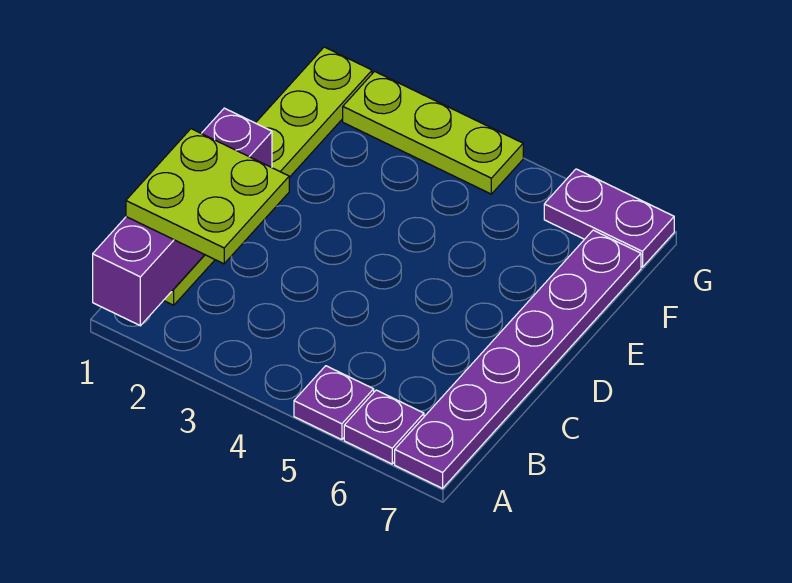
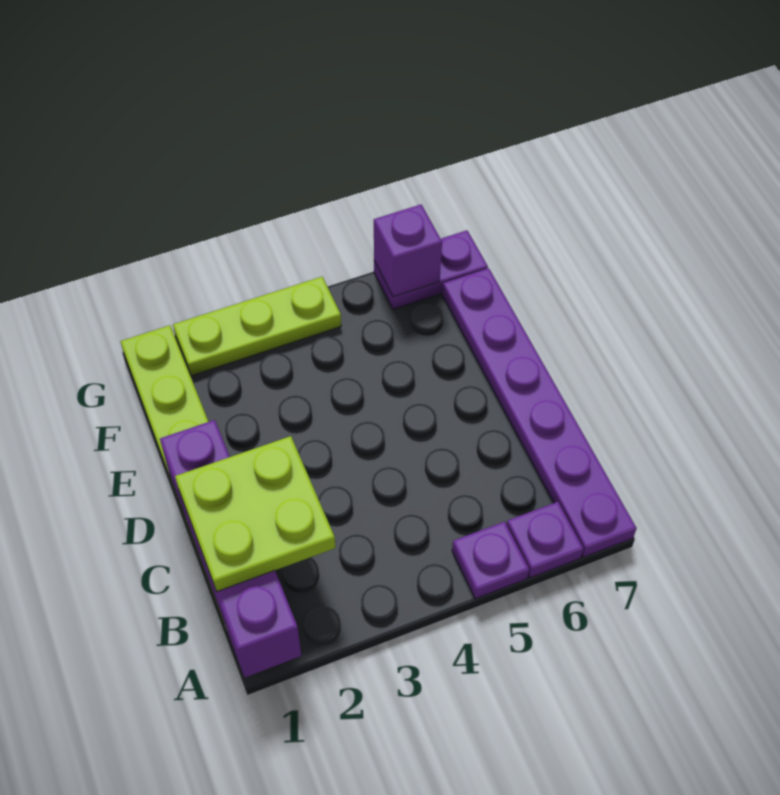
none -> purple brick G6 level 2

